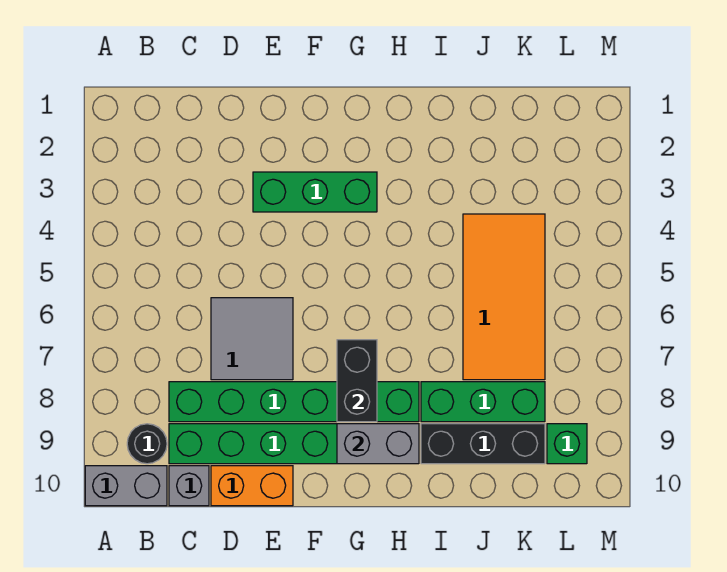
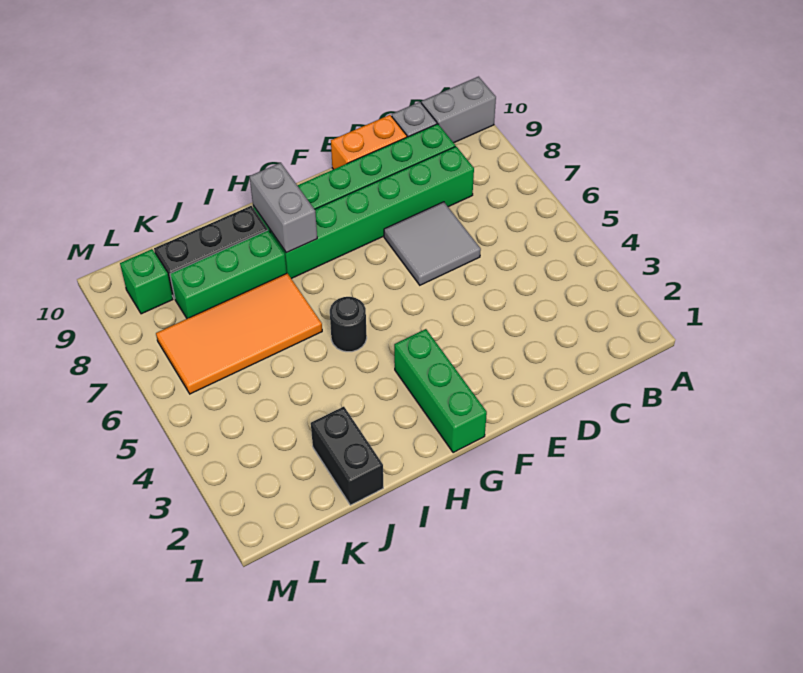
black round brick B9 level 1 -> black round brick H5 level 1
green brick E3:G3 level 1 -> green brick G1:G3 level 1
black brick G7:G8 level 2 -> black brick J1:J2 level 1
grey brick G9:H9 level 2 -> grey brick H8:H9 level 2
orange tile J4:K7 level 1 -> orange tile I6:L7 level 1

